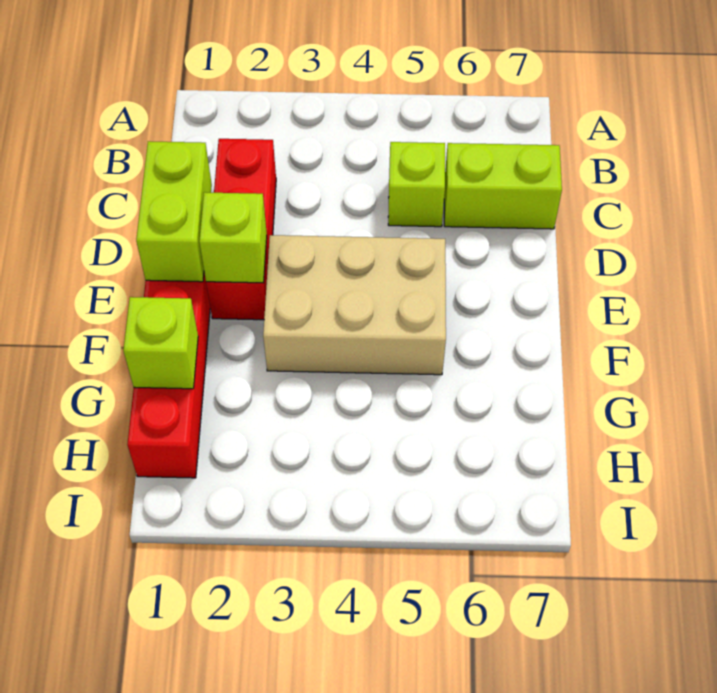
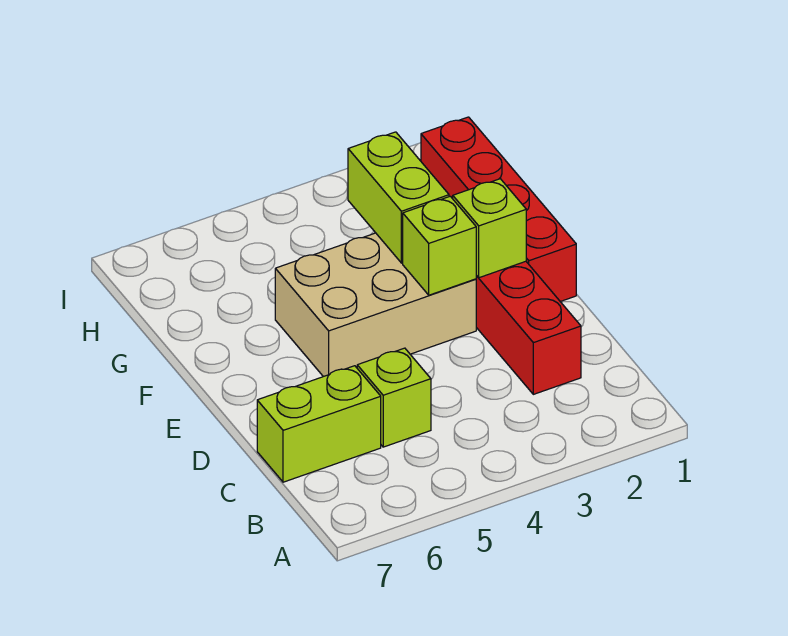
lime brick D1:E1 level 2 -> lime brick F3:G3 level 2
lime brick G1 level 2 -> lime brick E3 level 2

